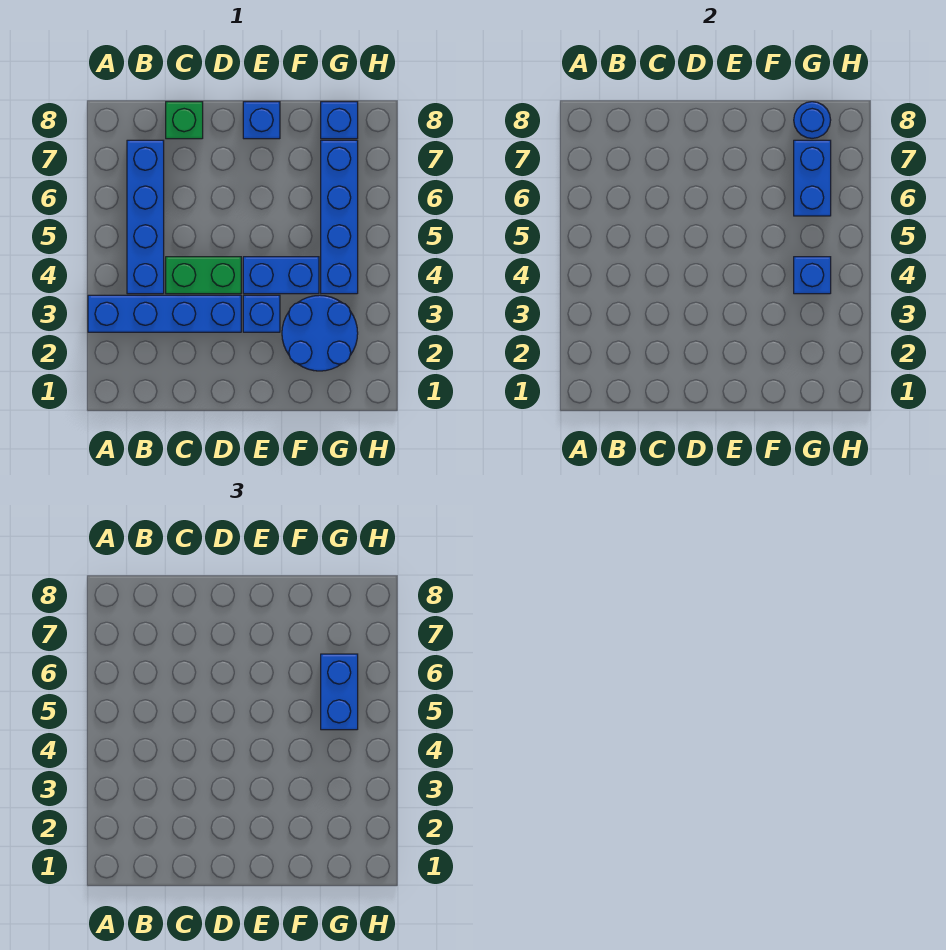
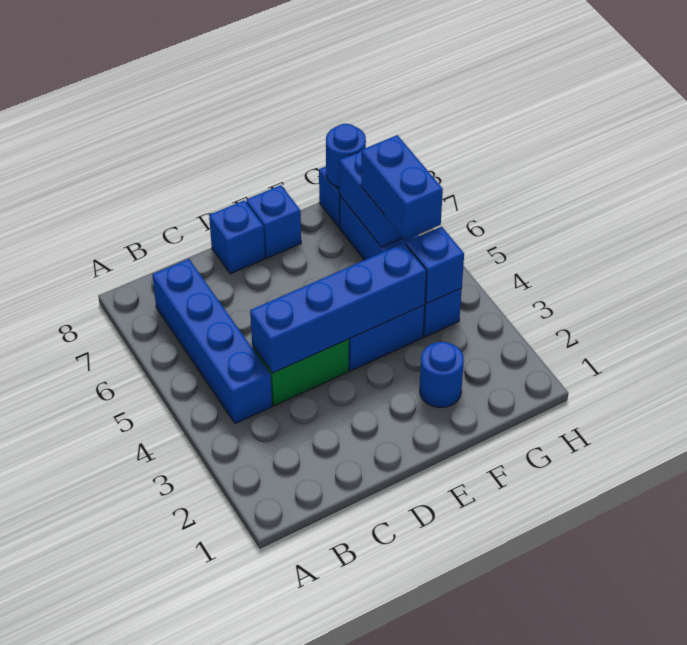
blue brick A3:D3 level 1 -> blue brick C4:F4 level 2
green brick C8 level 1 -> none
blue brick E3 level 1 -> blue brick D8 level 1
blue round brick F2:G3 level 1 -> blue round brick F2 level 1

